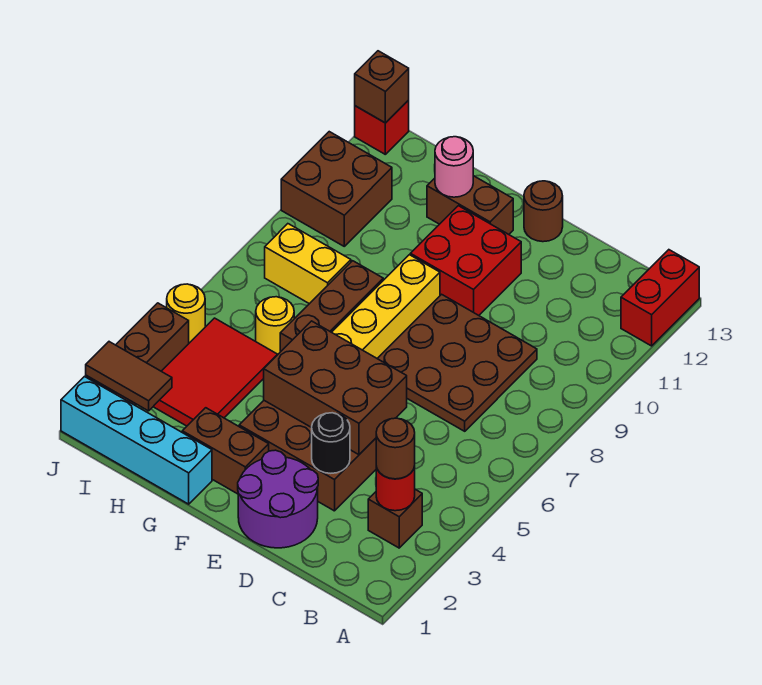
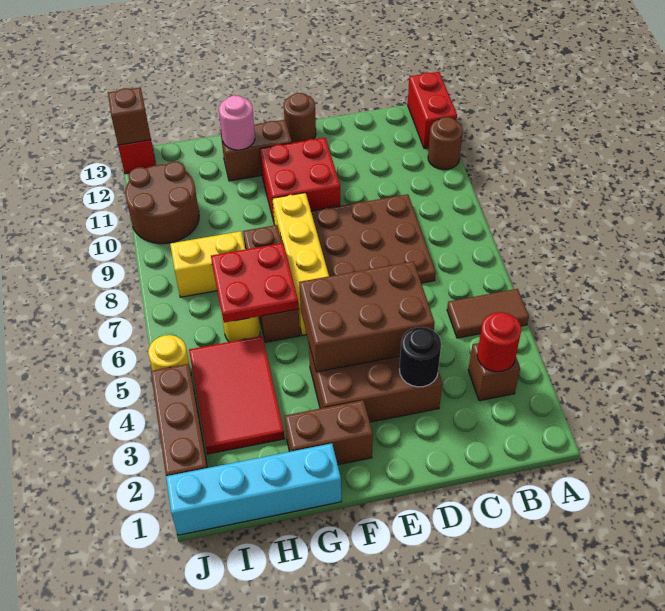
brown round brick B3 level 3 -> brown round brick A11 level 1
purple round brick D1:E2 level 1 -> none
none -> red plate G6:H7 level 2
brown tile I2:J2 level 2 -> brown tile A5:B5 level 1
brown brick I10:J11 level 1 -> brown round brick I10:J11 level 1

